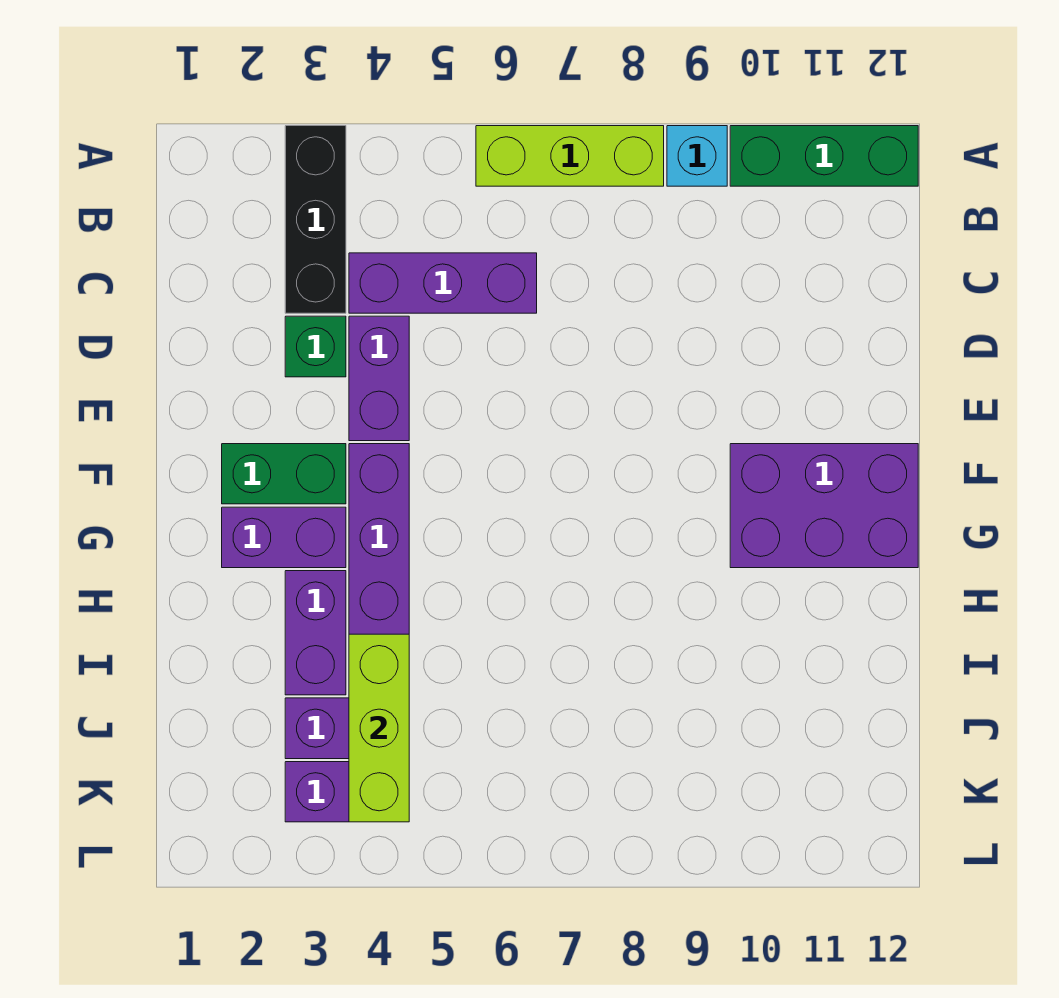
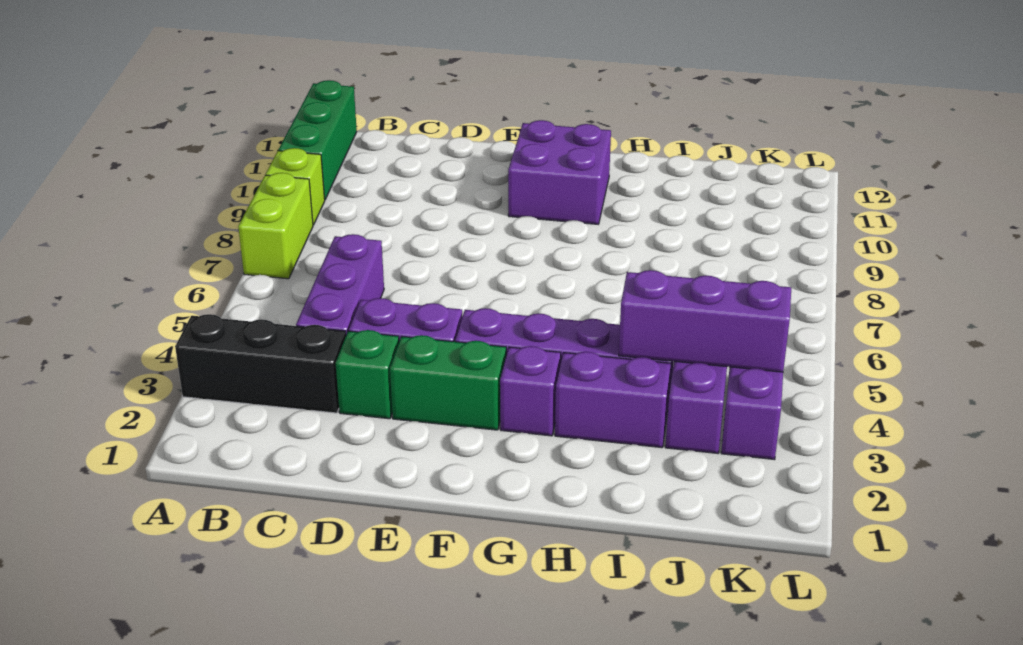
lime brick A6:A8 level 1 -> lime brick A7:A8 level 1
cyan brick A9 level 1 -> lime brick A9 level 1
green brick F2:F3 level 1 -> green brick E3:F3 level 1
purple brick F10:G12 level 1 -> purple brick F10:G11 level 1
purple brick G2:G3 level 1 -> purple brick G3 level 1
lime brick I4:K4 level 2 -> purple brick I4:K4 level 2

